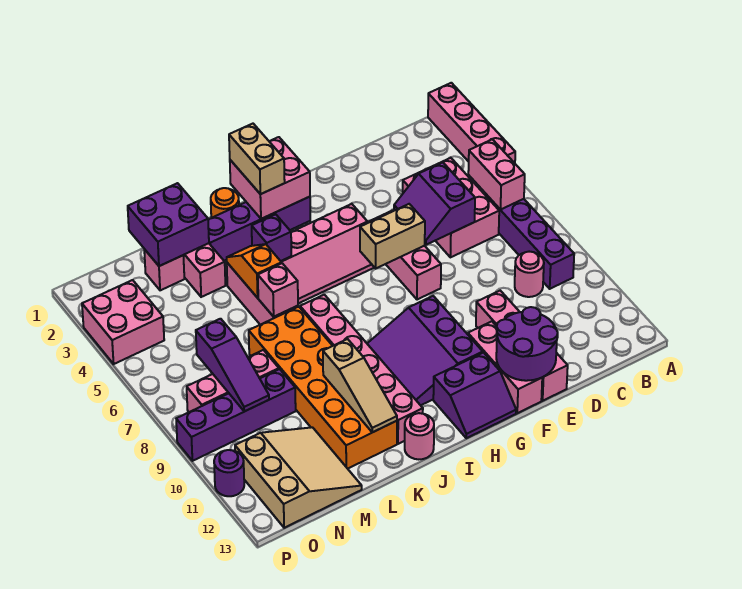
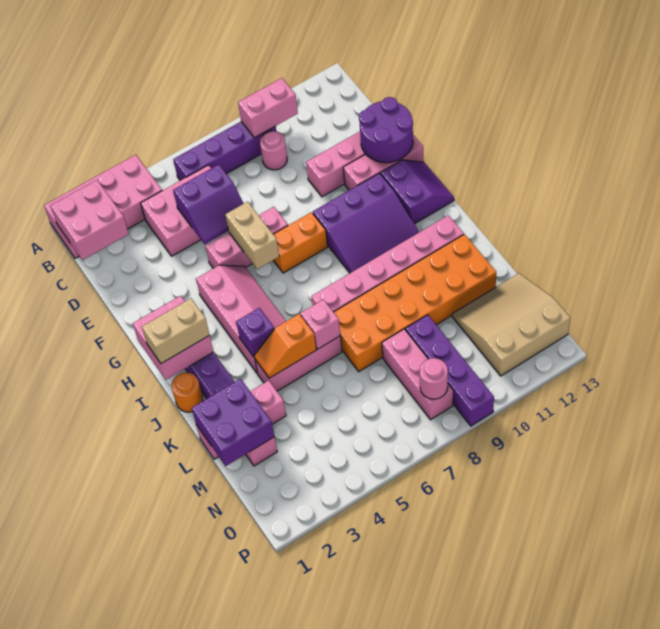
pink brick A1:A4 level 1 -> pink brick A1:B4 level 1
pink brick B5:B6 level 2 -> pink brick B9:B10 level 2
none -> orange brick G7:G8 level 1
pink round brick J13 level 1 -> pink round brick O8 level 2
tan slope K10:K12 level 2 top 10 -> none
purple slope N7:N9 level 2 top 7 -> none
pink brick O3:P4 level 1 -> pink brick B1:C2 level 2
purple round brick P11 level 1 -> none

